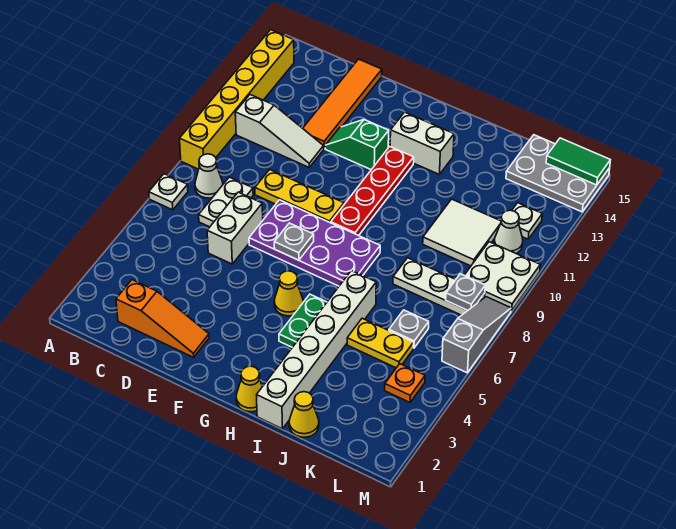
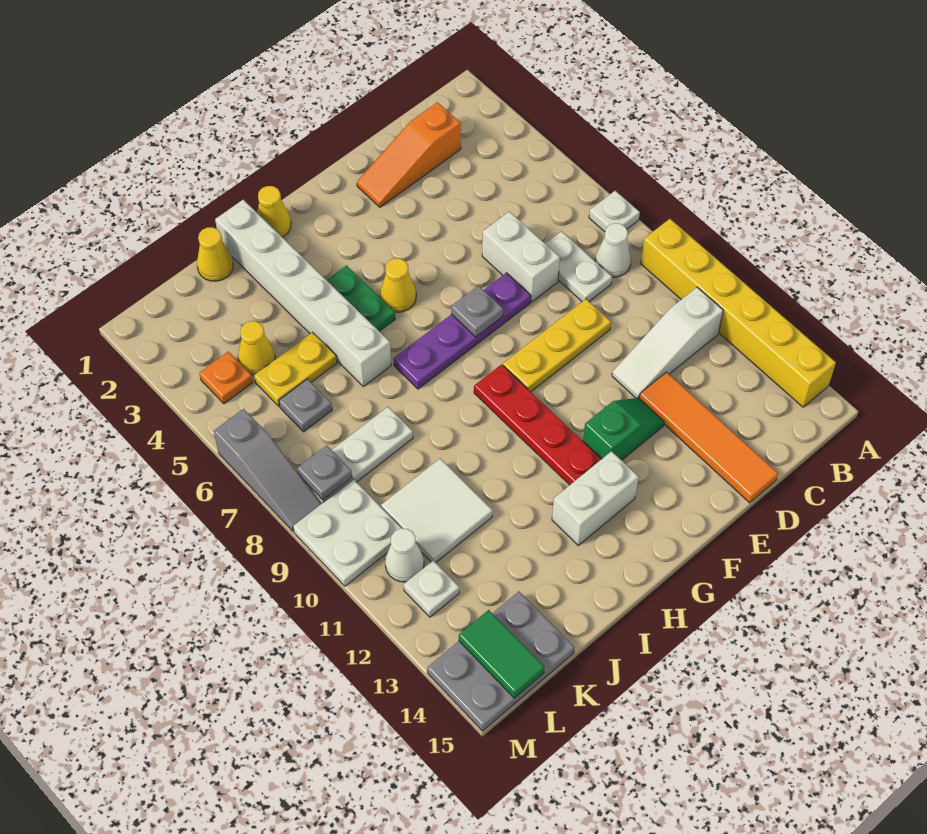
purple plate E7:H8 level 1 -> purple plate E7:H7 level 1
none -> yellow cone K4 level 1
green tile L15:M15 level 2 -> green tile L14:L15 level 2

